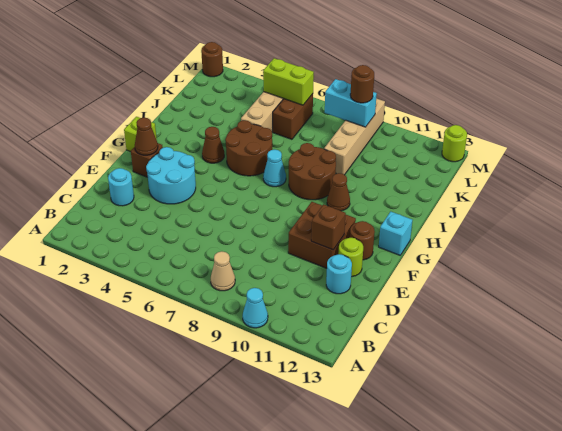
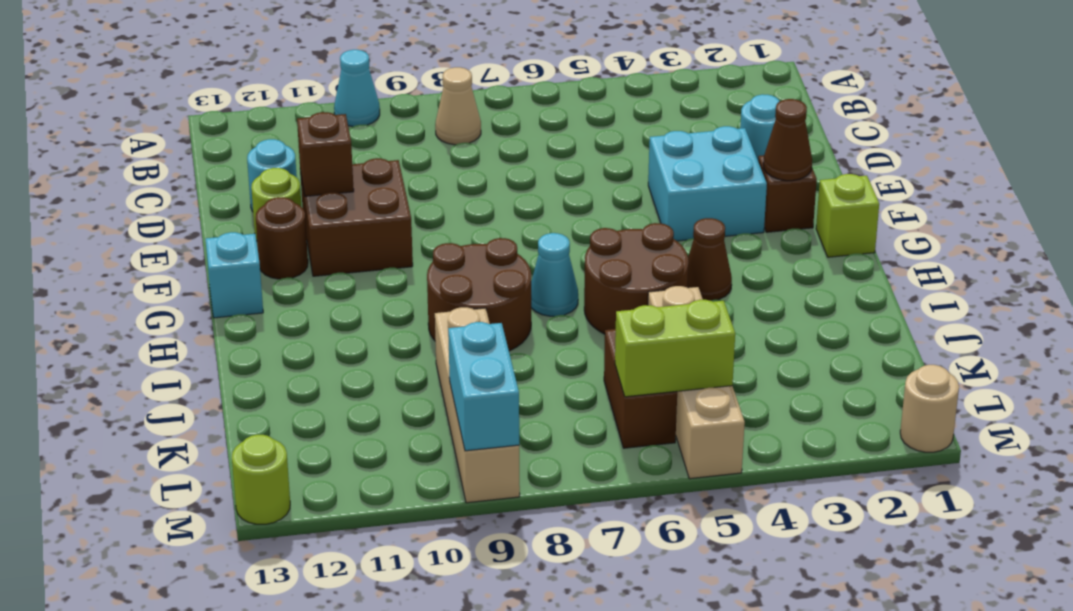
cyan round brick E3:F4 level 1 -> cyan brick E3:F4 level 1
brown cone H10 level 1 -> none
cyan brick L8:L9 level 2 -> cyan brick L9:M9 level 2
brown round brick L9 level 3 -> none
brown round brick M1 level 1 -> tan round brick M1 level 1

